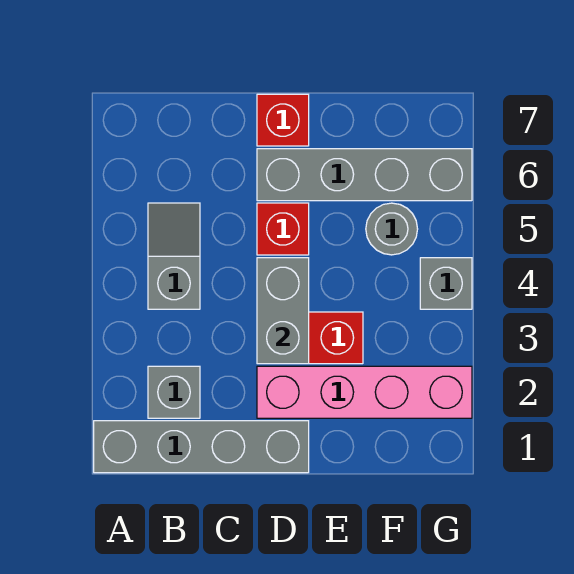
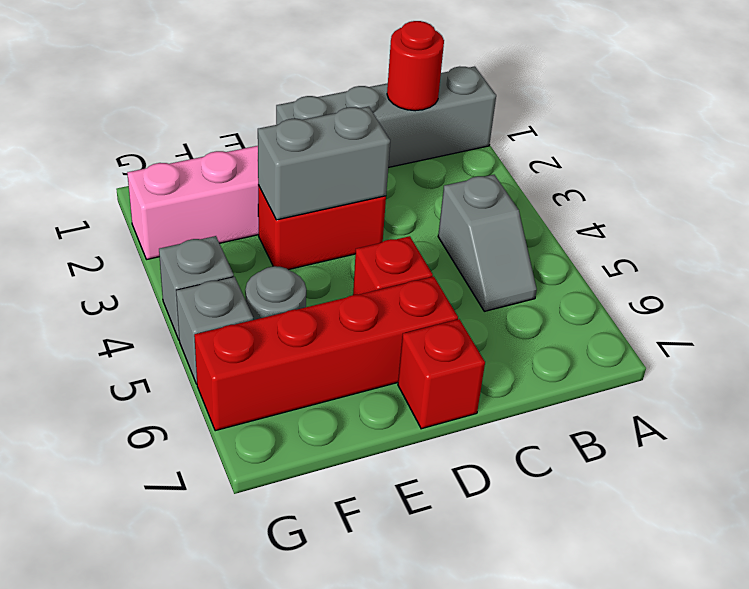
none -> red round brick B1 level 2
grey brick B2 level 1 -> grey brick G5 level 1
grey brick D3:D4 level 2 -> grey brick D3:E3 level 2
grey brick D6:G6 level 1 -> red brick D6:G6 level 1

